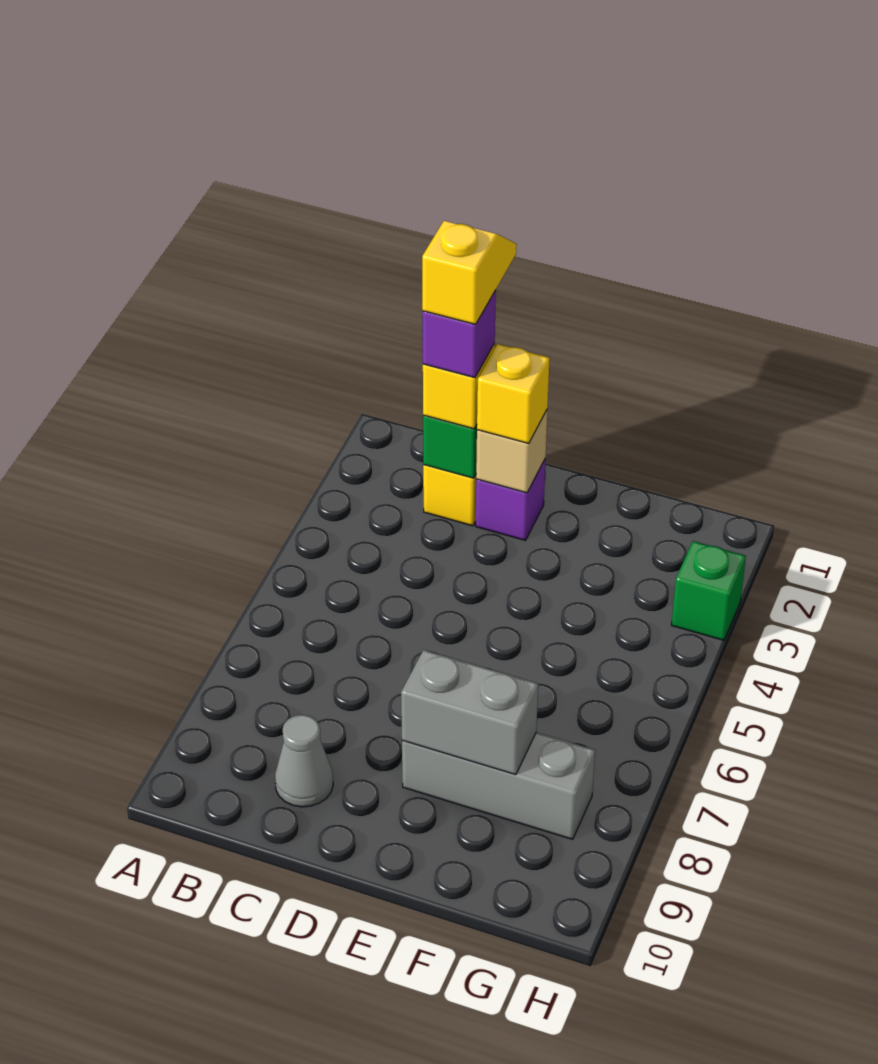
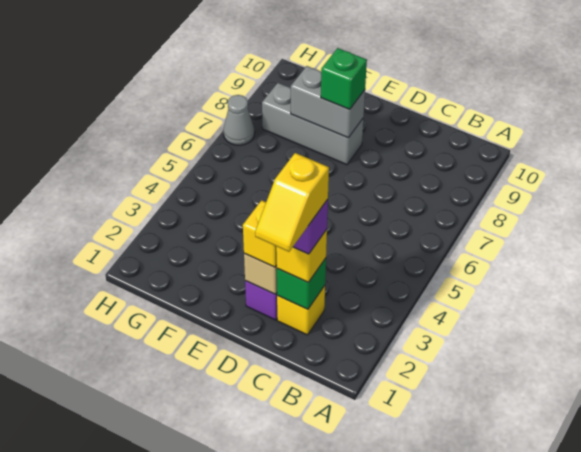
grey cone C9 level 1 -> grey cone H7 level 1
green brick H3 level 1 -> green brick E8 level 3

